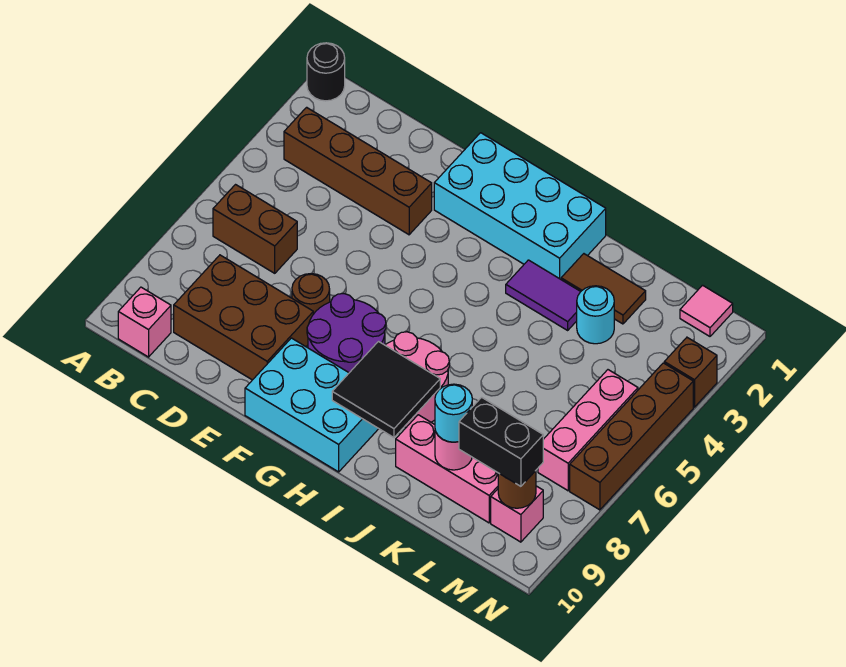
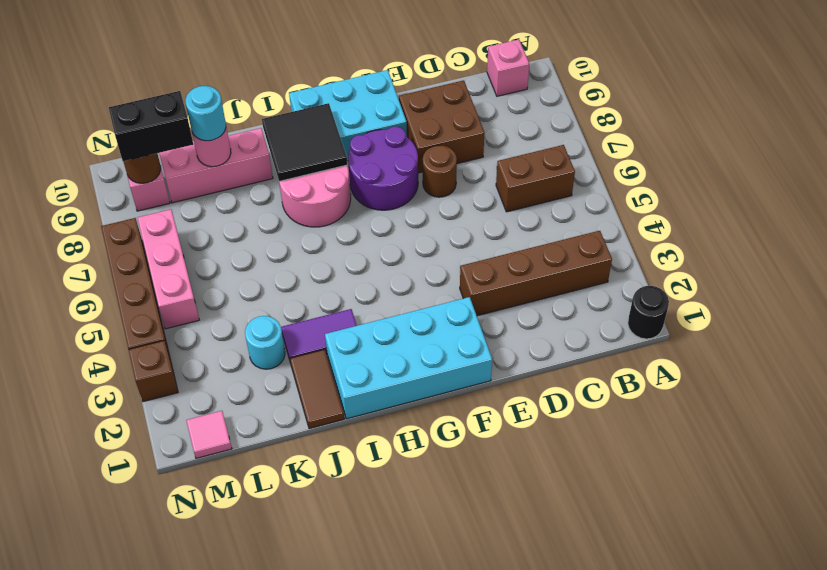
brown brick C8:E9 level 1 -> brown brick D8:E9 level 1
brown tile J2:K2 level 1 -> brown tile J1:J2 level 1

